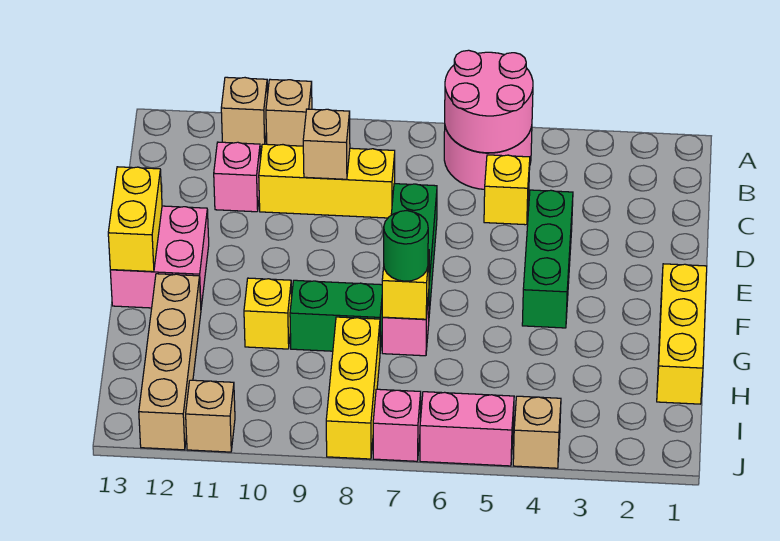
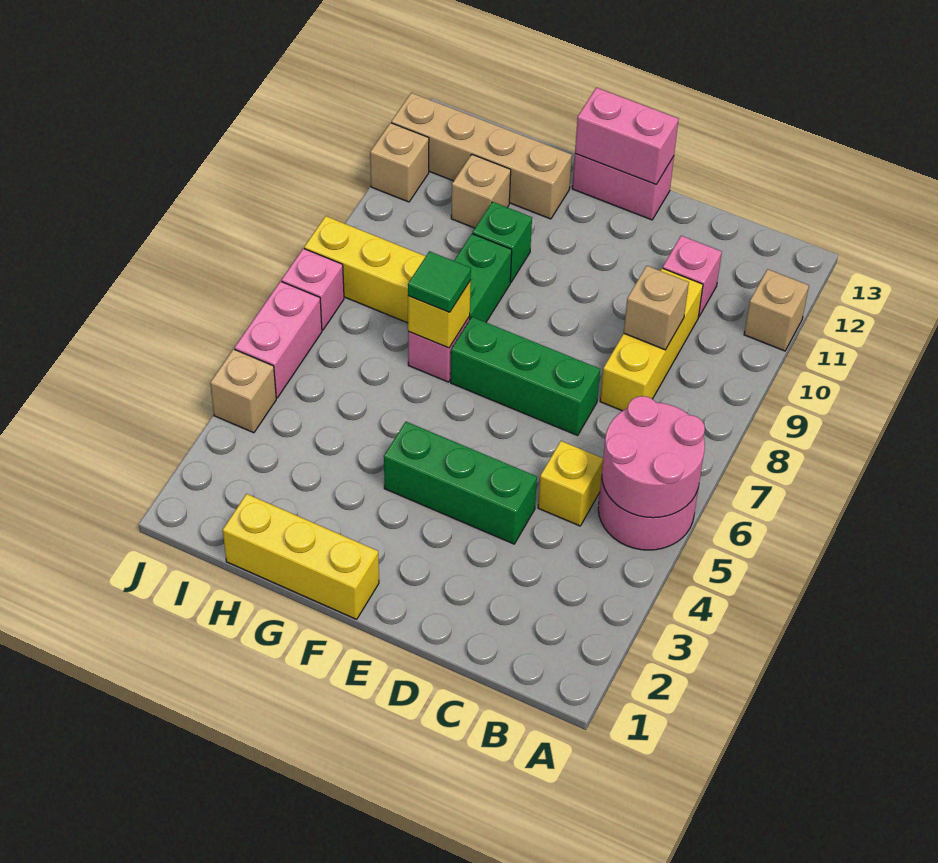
tan brick A10 level 1 -> tan brick H11 level 1
pink brick E12:F13 level 1 -> pink brick E13:F13 level 1
yellow brick E13:F13 level 2 -> pink brick E13:F13 level 2
green round brick G7 level 3 -> green tile G7 level 3
yellow brick G10 level 1 -> green brick G10 level 1

